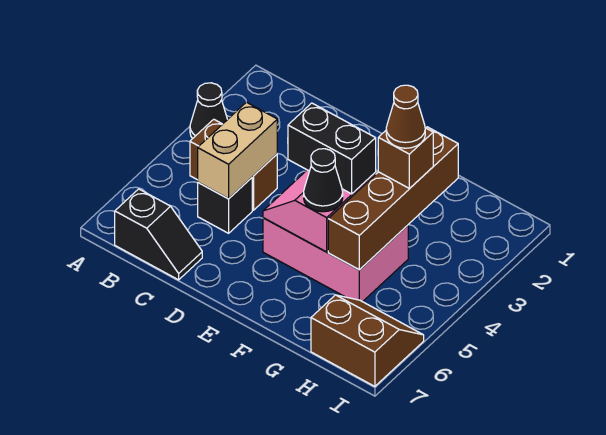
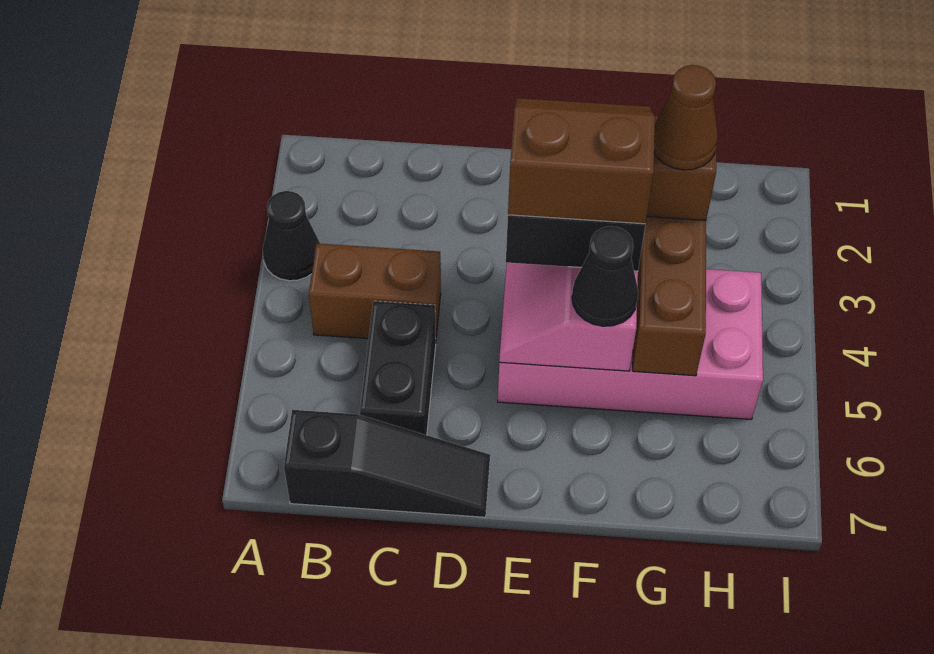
black slope B7:C7 level 1 top B -> black slope B7:D7 level 1 top B
tan brick C4:C5 level 2 -> none
black brick C5 level 1 -> black brick C5:C6 level 1
pink brick E4:G5 level 1 -> pink brick E4:H5 level 1
brown slope H6:I7 level 1 top 7 -> brown slope E3:F4 level 4 top 4

